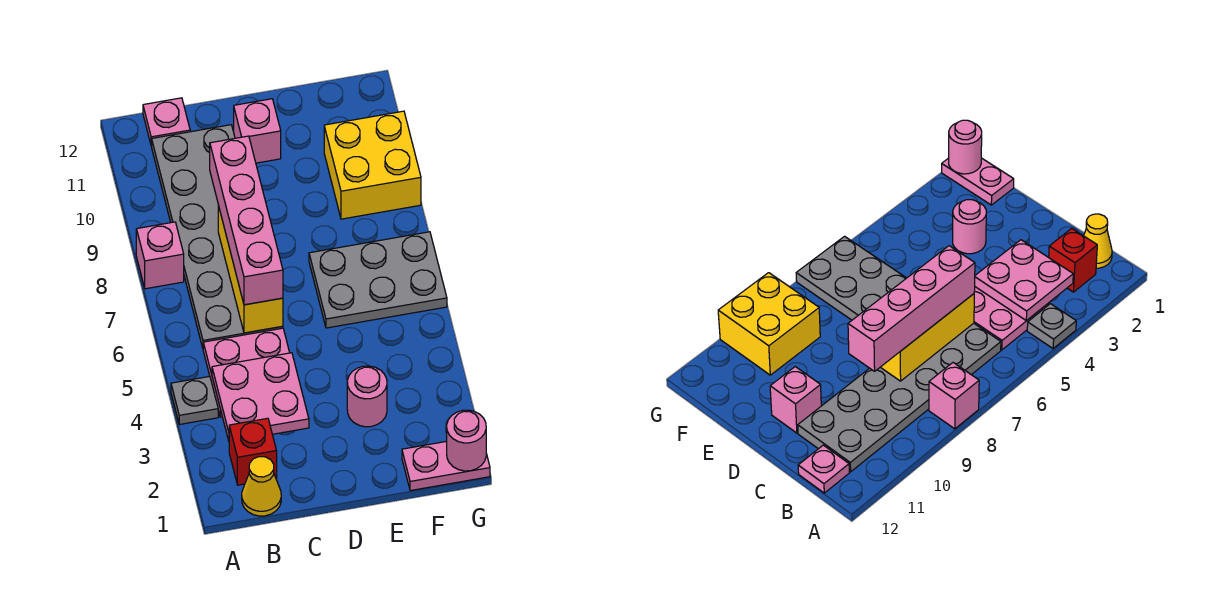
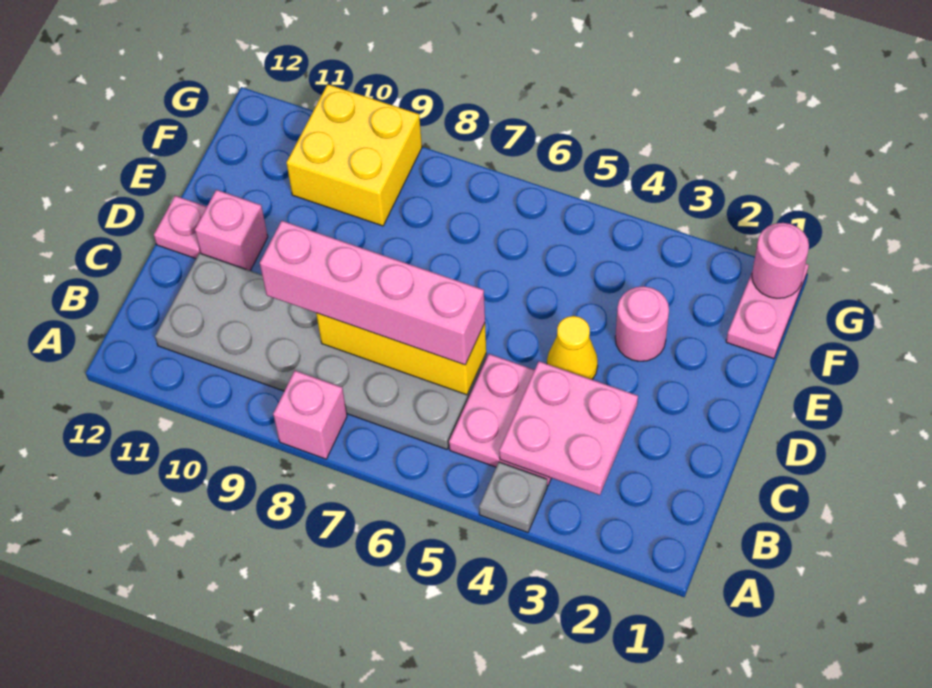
yellow cone B1 level 1 -> yellow cone D4 level 1
red brick B2 level 1 -> none
pink plate B12 level 1 -> pink plate D12 level 1
grey plate E6:G7 level 1 -> none

